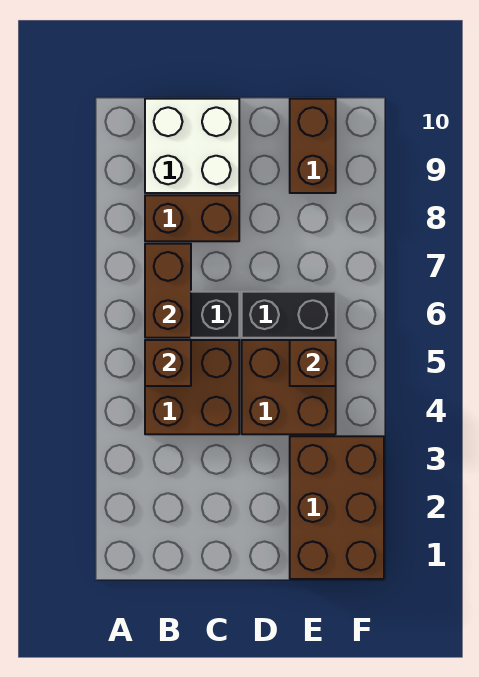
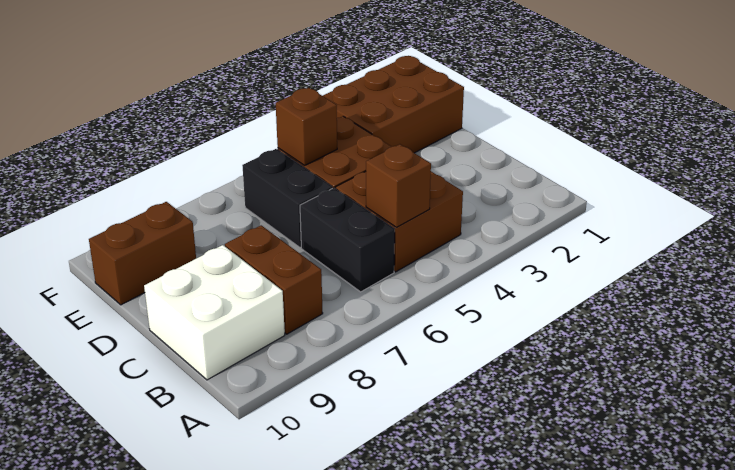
brown brick B6:B7 level 2 -> none

